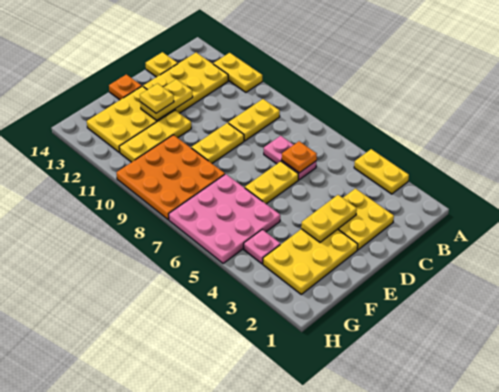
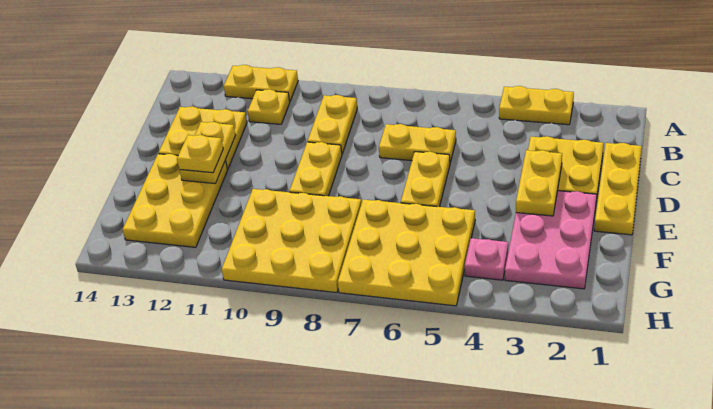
yellow plate B12:D13 level 1 -> yellow plate C12:D13 level 1
pink plate C6:C7 level 1 -> yellow plate C6:C7 level 1
orange plate C6 level 2 -> none
yellow plate C14 level 1 -> yellow plate B11 level 1
yellow plate E2:G3 level 1 -> pink plate E2:G3 level 1
yellow plate E11:G11 level 1 -> yellow plate C1:E1 level 1
orange plate E14 level 1 -> none
pink plate F5:H7 level 1 -> yellow plate F5:H7 level 1
orange plate F8:H10 level 1 -> yellow plate F8:H10 level 1

